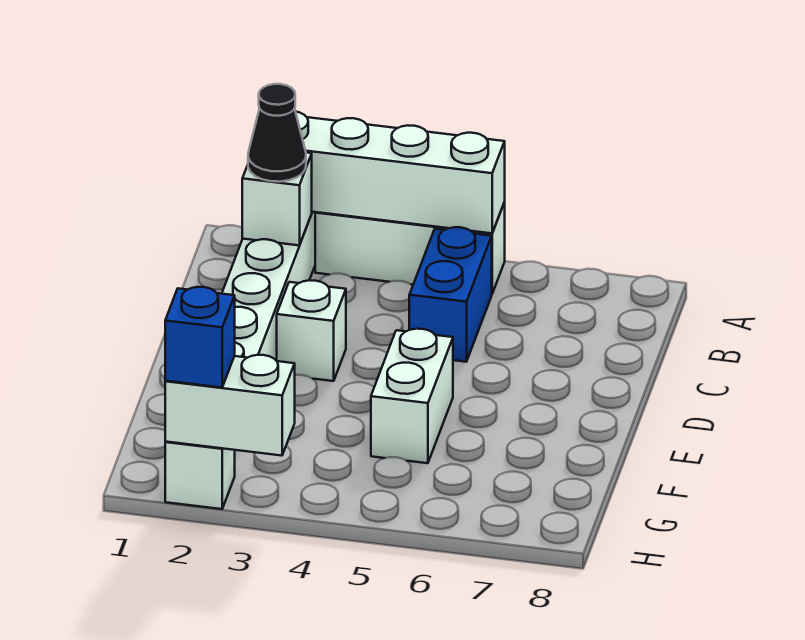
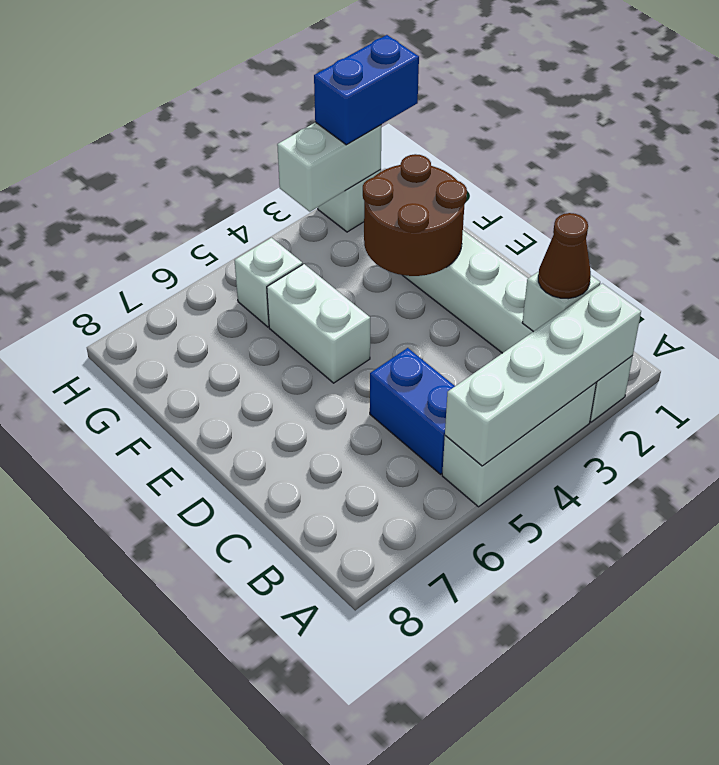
black cone B2 level 3 -> brown cone B2 level 3
white brick D3 level 1 -> white brick G5 level 1
none -> brown round brick E2:F3 level 2
blue brick H2 level 3 -> blue brick H1:H2 level 3

